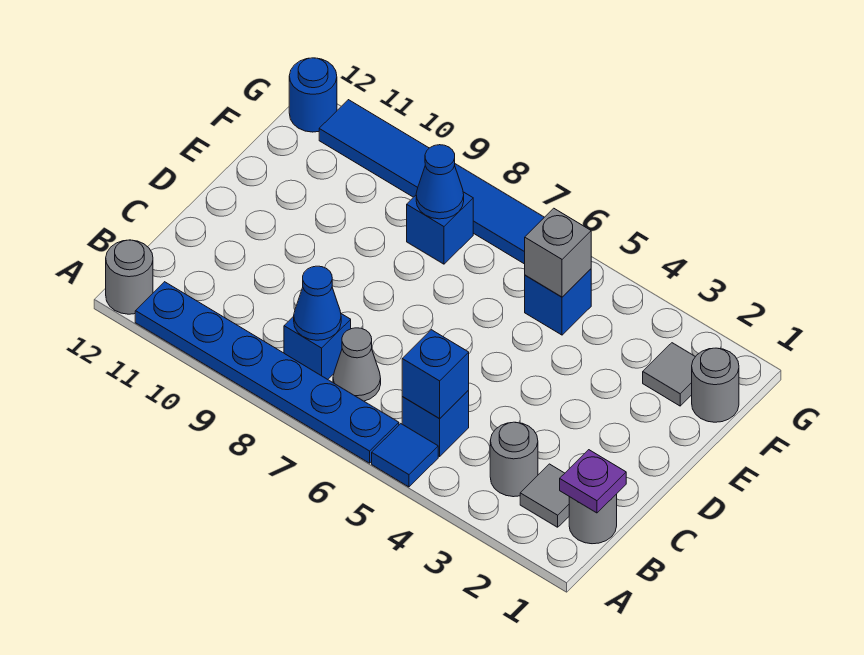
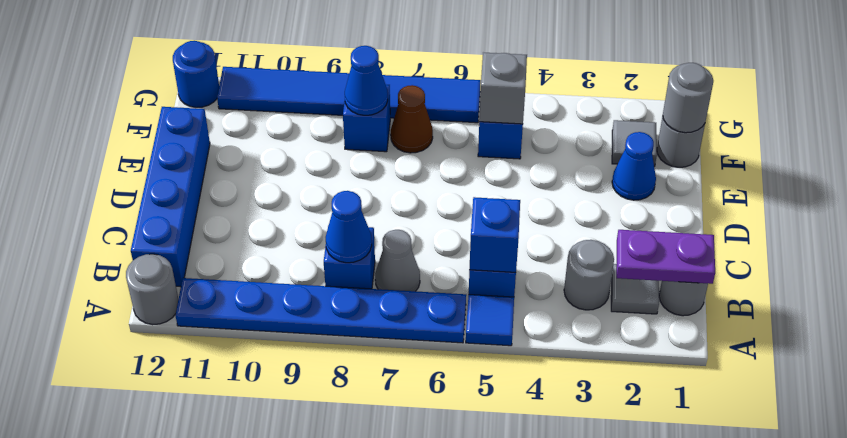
purple plate B1 level 2 -> purple plate B1:B2 level 2
none -> blue brick B12:E12 level 1
none -> blue cone E2 level 1
none -> grey round brick F1 level 2
none -> brown cone F7 level 1

